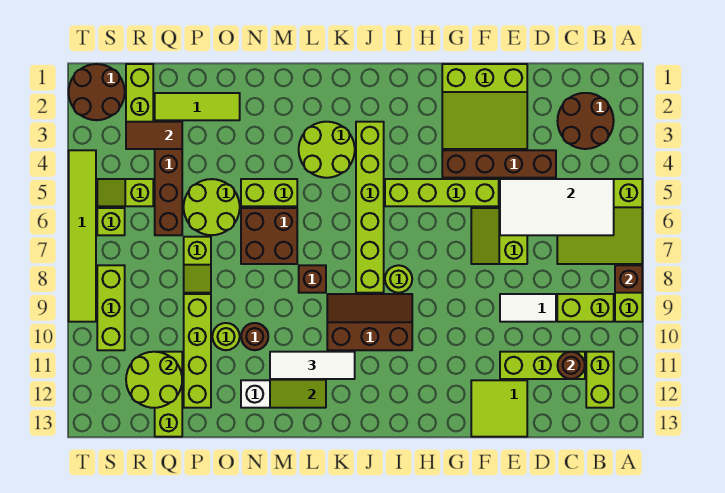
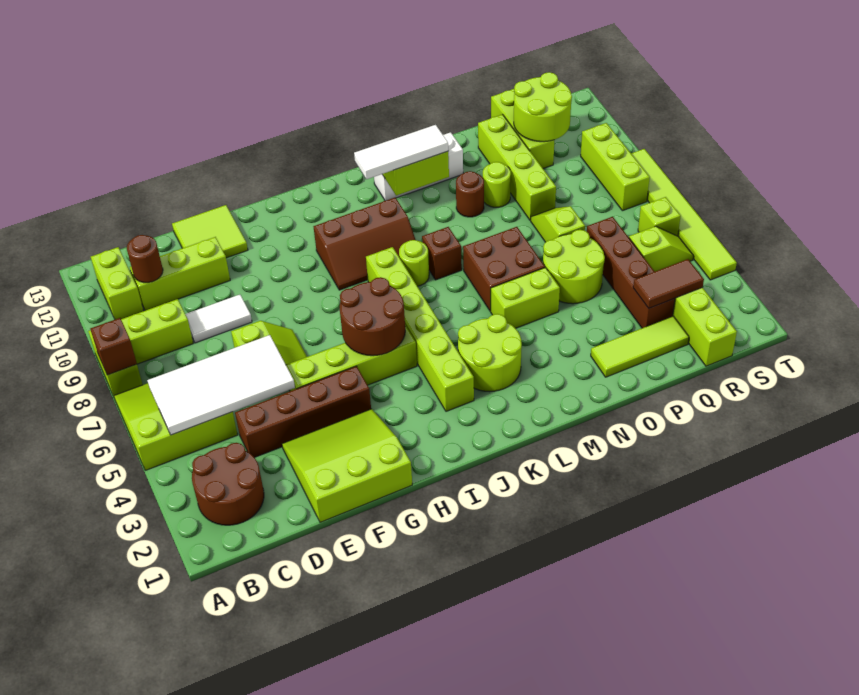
lime round brick I8 level 1 -> lime round brick K8 level 1
brown round brick S1:T2 level 1 -> brown round brick H5:I6 level 2

